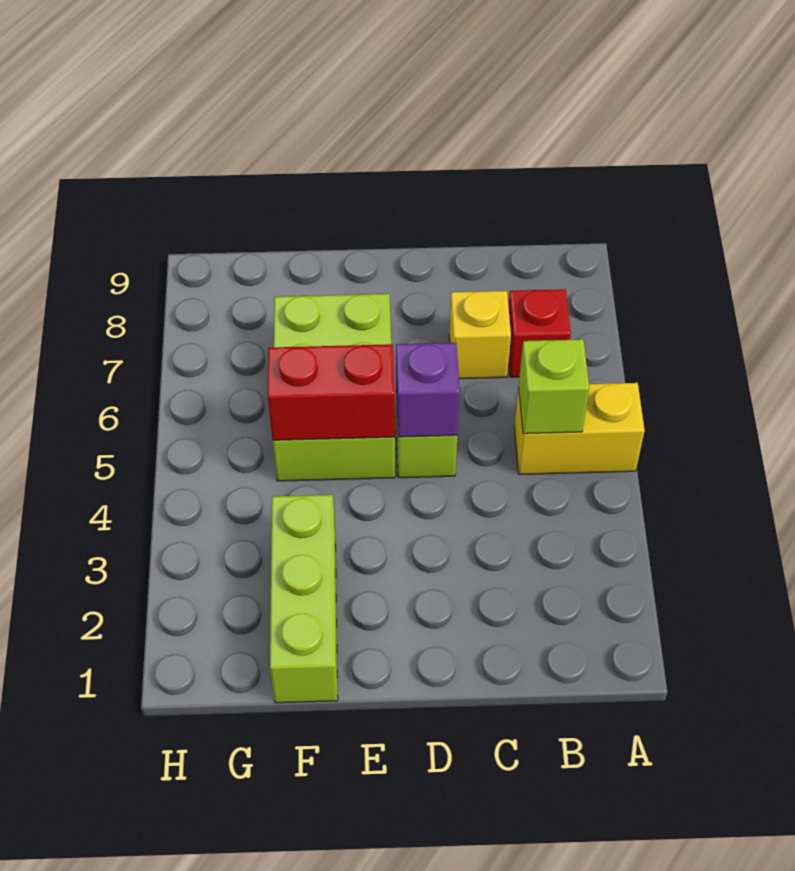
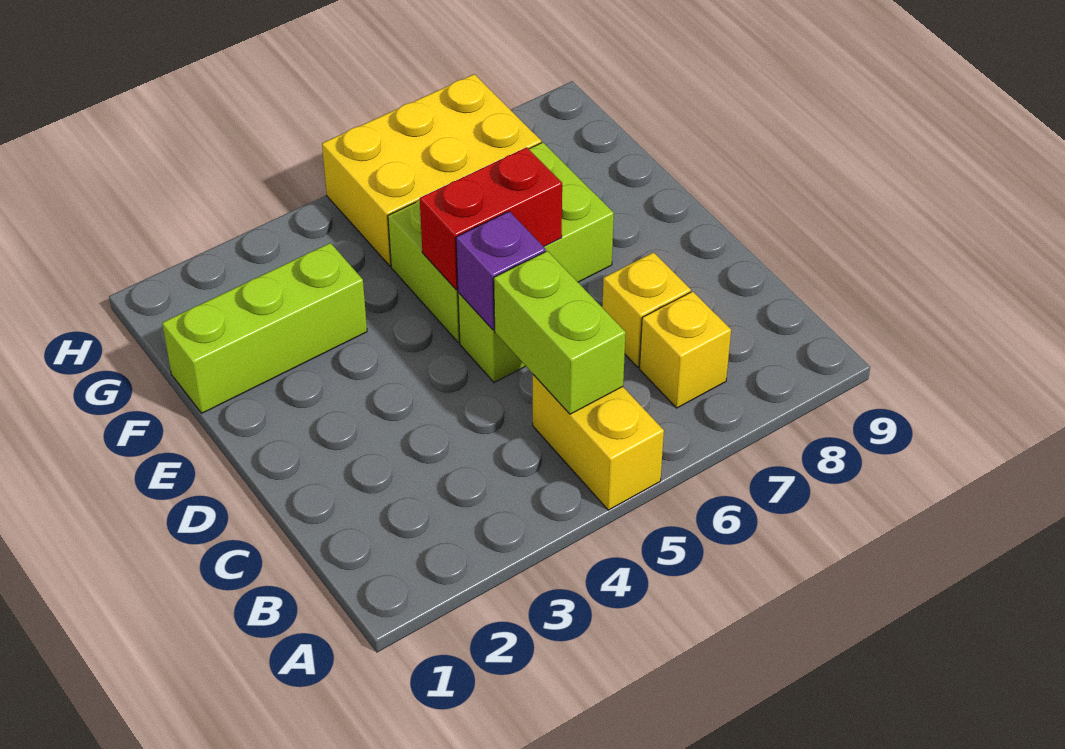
lime brick B5 level 2 -> lime brick B5:C5 level 2
red brick B7 level 1 -> yellow brick B7 level 1
red brick E5:F5 level 2 -> red brick E5:E6 level 2
none -> yellow brick G5:H7 level 1

